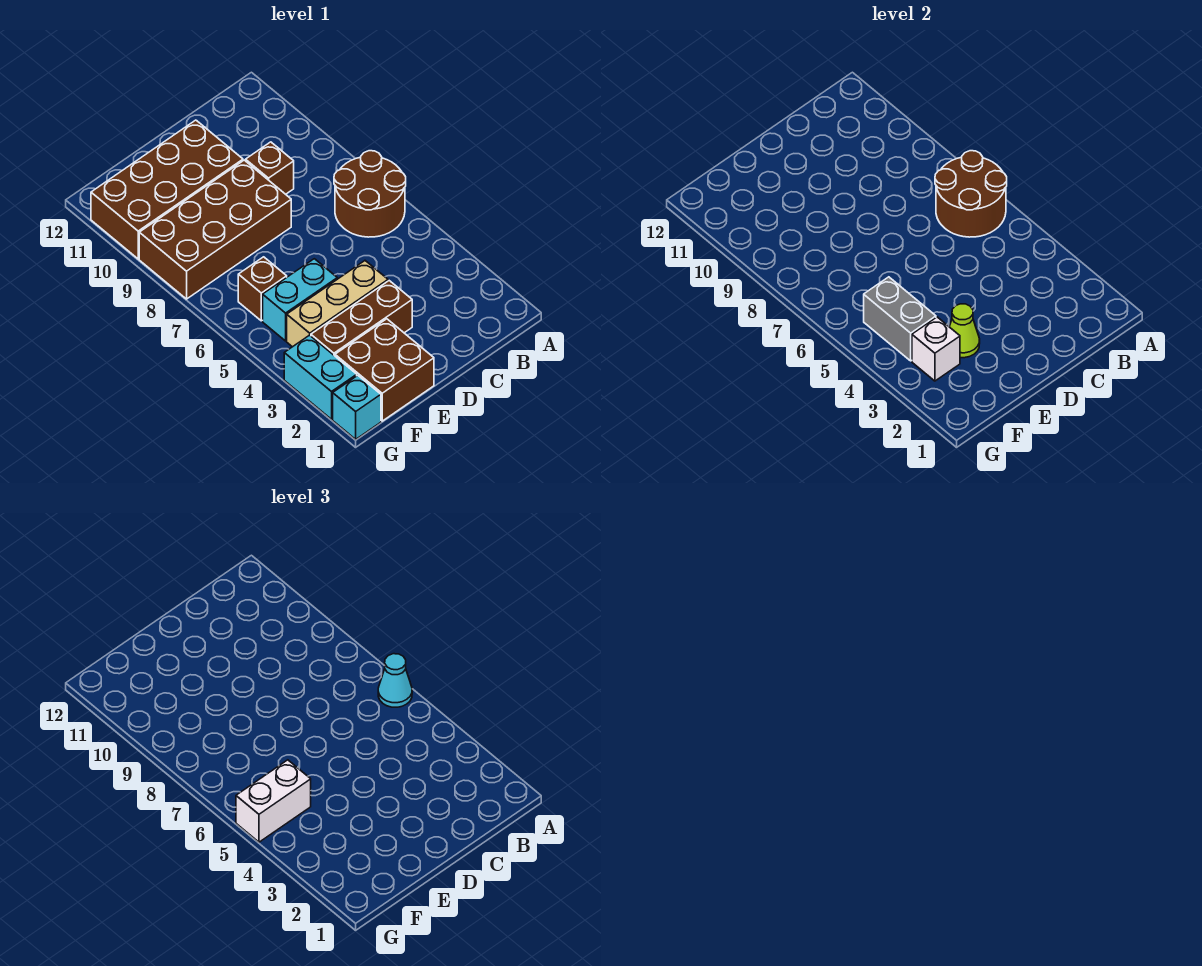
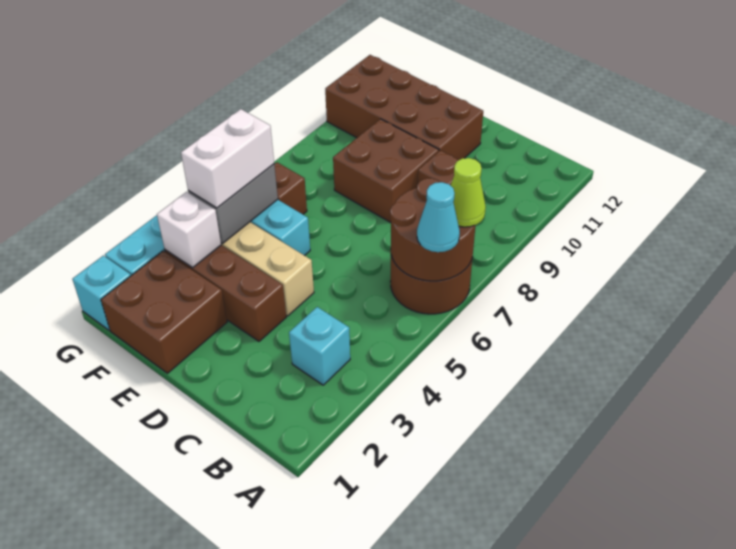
none -> cyan brick B3 level 1
brown brick D8:G9 level 1 -> brown brick D8:E9 level 1
lime cone E3 level 2 -> lime cone A7 level 3
white brick F5:G5 level 3 -> white brick F4:F5 level 3

